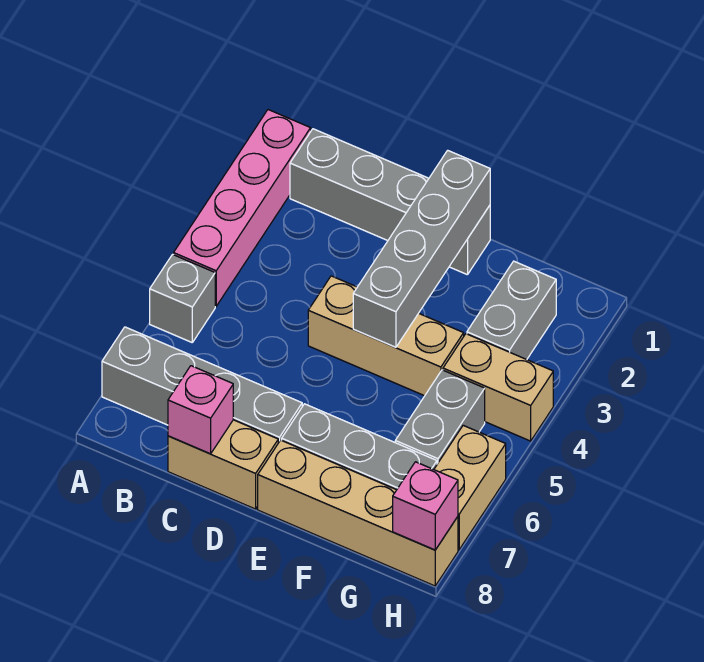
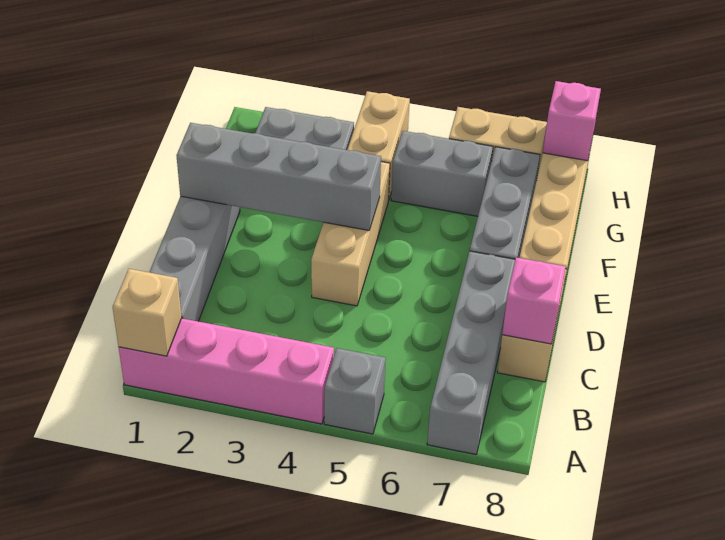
none -> tan brick A1 level 2

